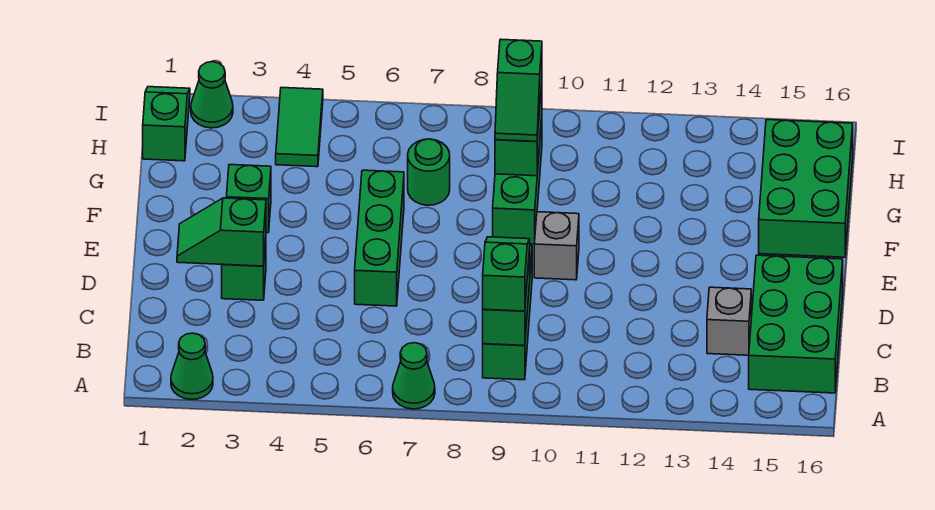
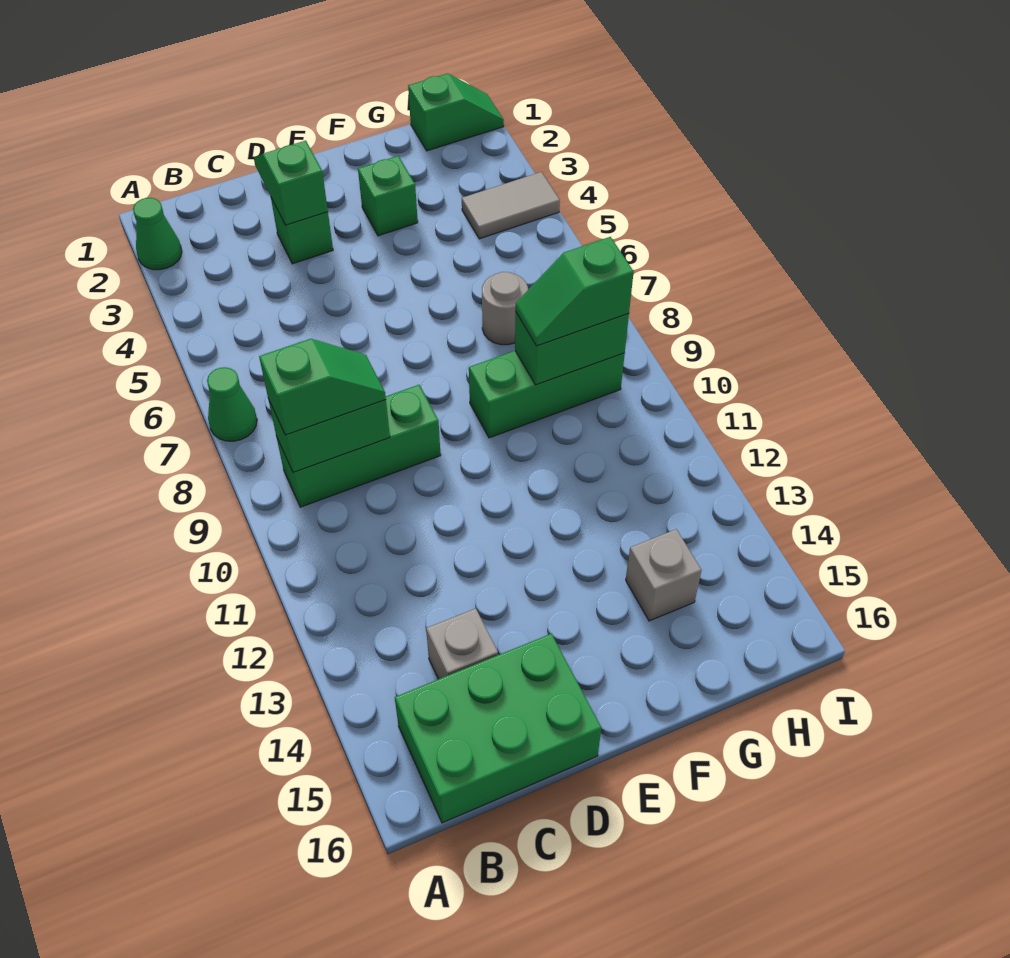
green brick D6:F6 level 1 -> none
grey brick E10 level 1 -> grey brick G14 level 1
green brick F15:H16 level 1 -> none
green round brick G7 level 1 -> grey round brick G7 level 1
green tile H4:I4 level 1 -> grey tile H4:I4 level 1
green cone I2 level 1 -> none

